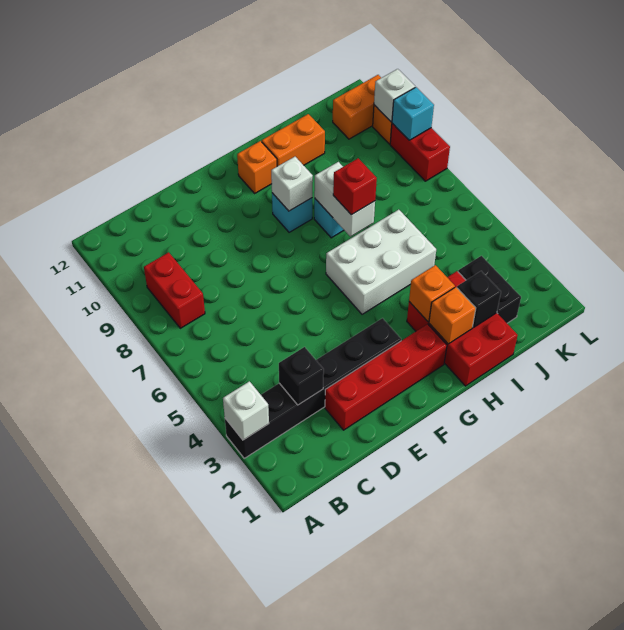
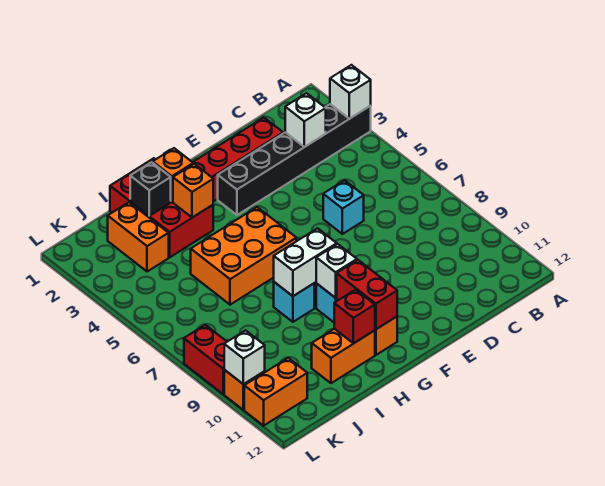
red brick B8:B9 level 1 -> red brick G10:G11 level 2
black brick C3 level 2 -> white brick C3 level 2
white brick G5:I6 level 1 -> orange brick G5:I6 level 1
white brick H7:H8 level 2 -> white brick G8:H8 level 2
red brick H7 level 3 -> red brick H11 level 2
black brick J2:J3 level 1 -> orange brick J2:J3 level 1
cyan brick L9 level 2 -> cyan brick D6 level 1

